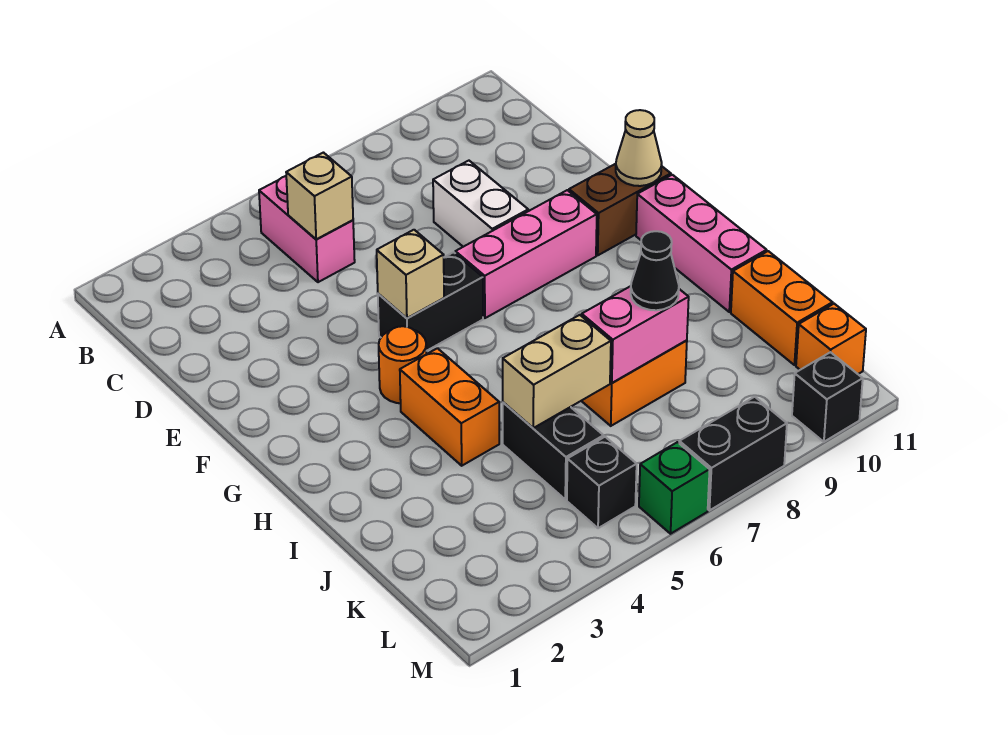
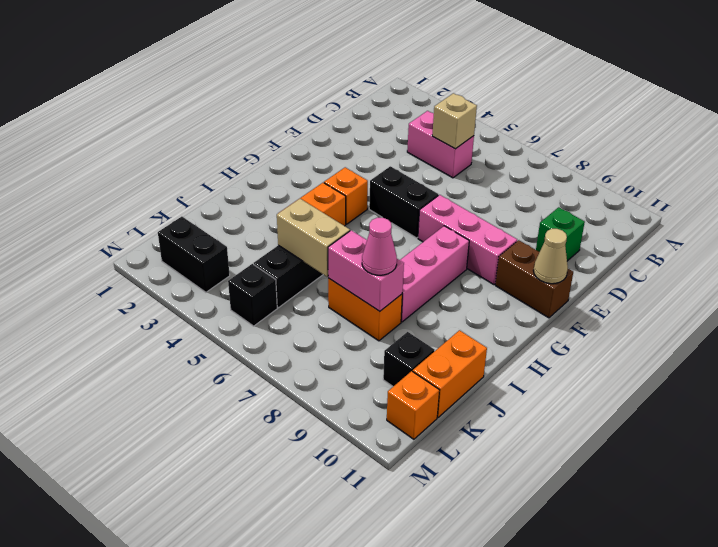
pink brick B5:C5 level 1 -> pink brick C4:C5 level 1
white brick D8:E8 level 1 -> none
tan brick F5 level 2 -> none
orange round brick G4 level 1 -> orange brick G4 level 1
pink brick G11:I11 level 1 -> pink brick G8:I8 level 1
black cone J8 level 3 -> pink cone J8 level 3
green brick M6 level 1 -> green brick D10 level 1
black brick M7:M8 level 1 -> black brick L2:L3 level 1
black brick M10 level 1 -> black brick K10 level 1

